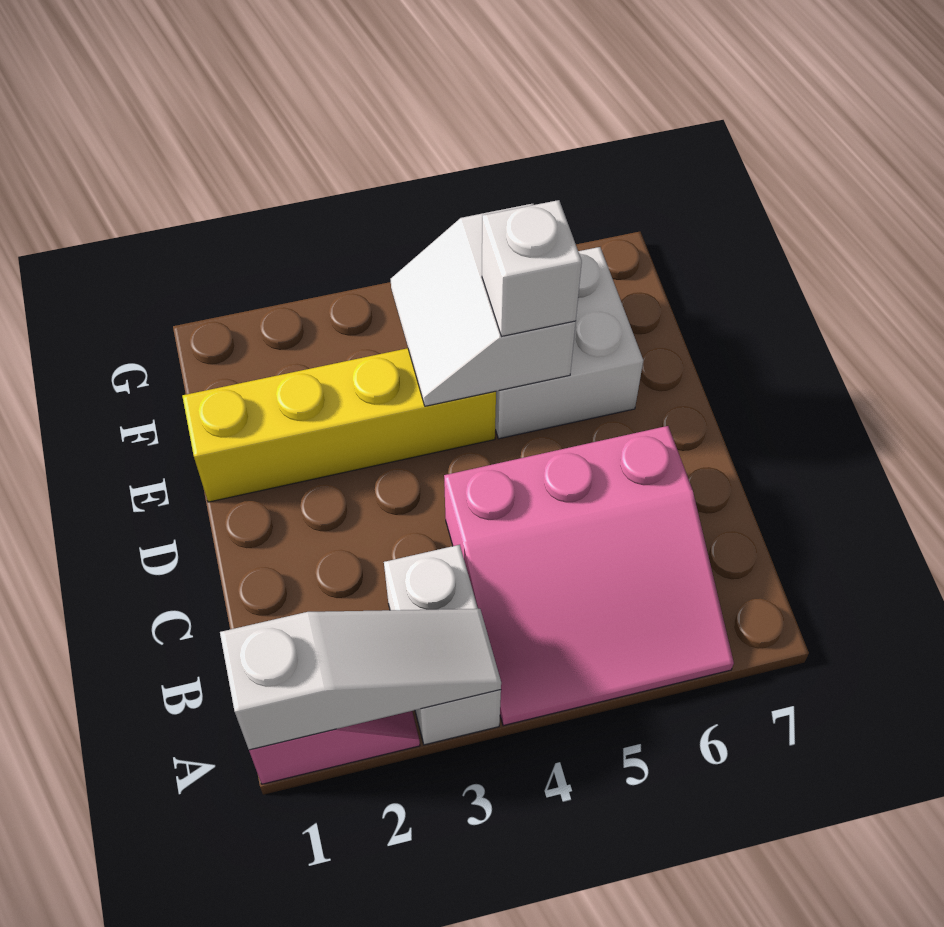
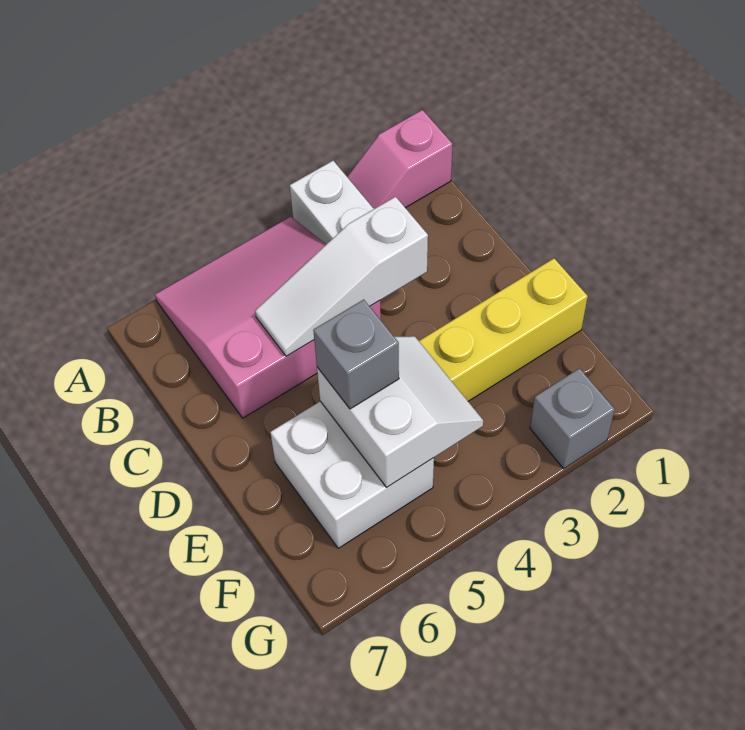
white slope A1:A3 level 2 top 1 -> white slope C3:C5 level 2 top 3
white brick E5 level 3 -> grey brick E5 level 3
none -> grey brick G2 level 1

